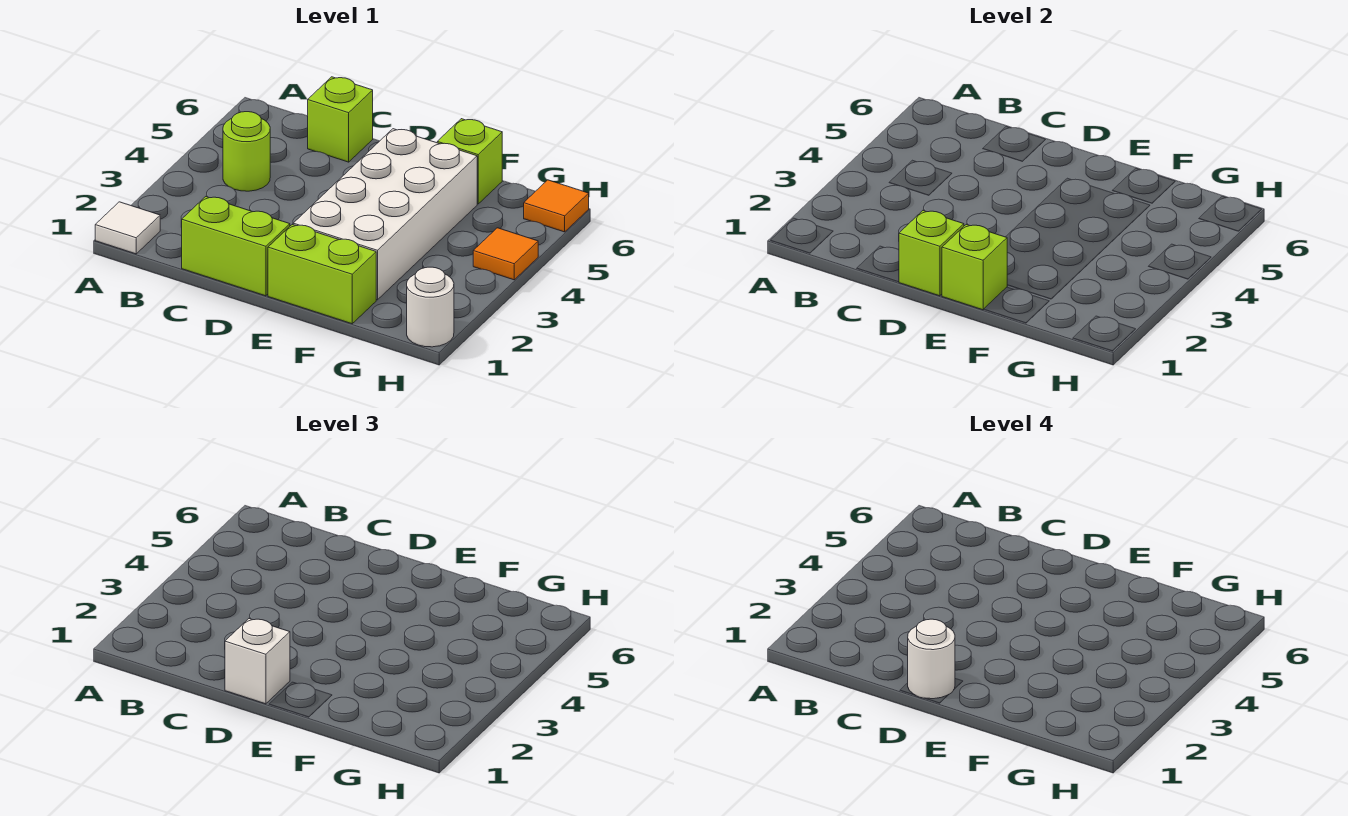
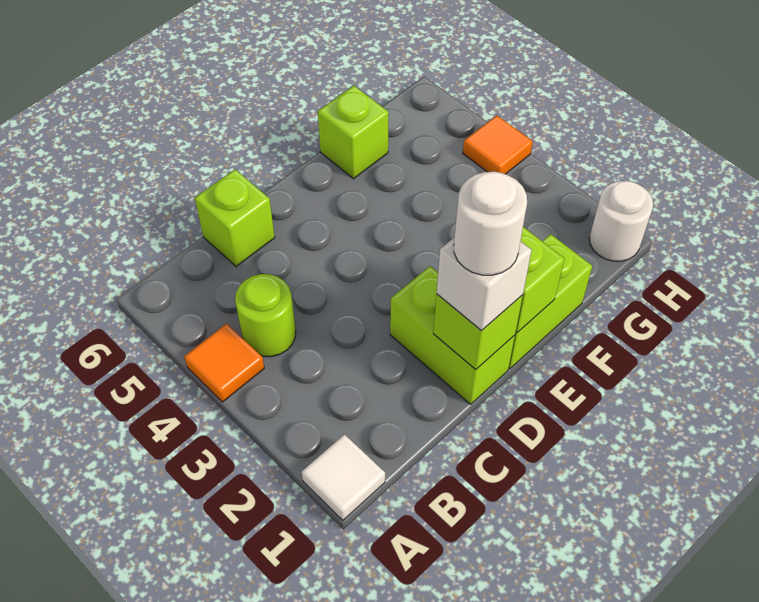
lime brick C1:D1 level 1 -> lime brick D1:D2 level 1
white brick E2:F5 level 1 -> none
orange tile H6 level 1 -> orange tile A4 level 1

